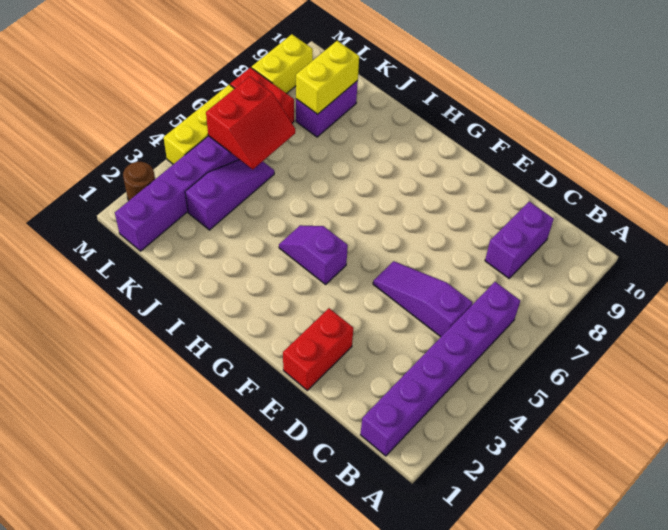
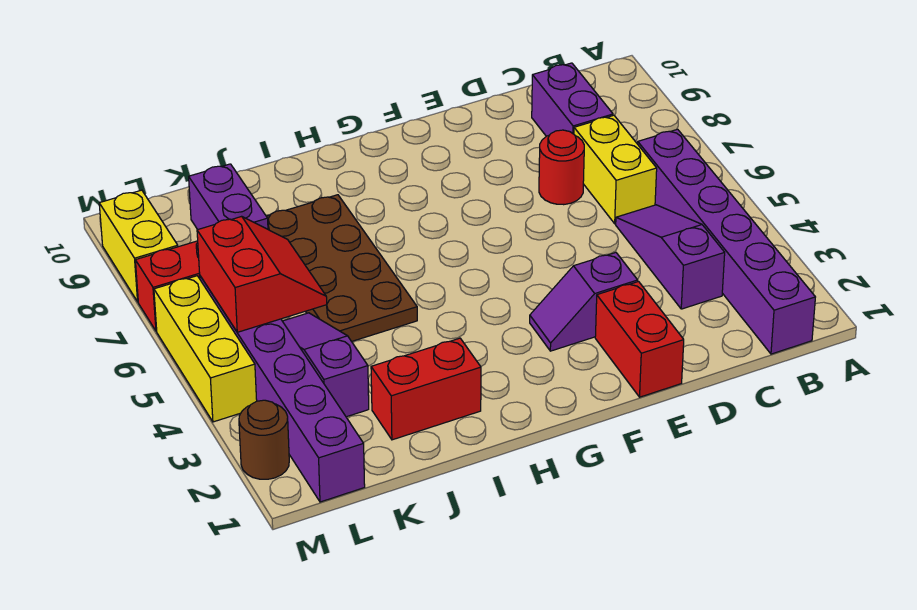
purple slope C5:E5 level 1 top C -> purple slope C3:C5 level 1 top 3
none -> red round brick D7 level 1
purple slope G4:H4 level 1 top G -> purple slope E3:F3 level 1 top E
none -> red brick I2:J2 level 1
none -> brown plate I5:J8 level 1
yellow brick K8:K9 level 2 -> yellow brick C6:C7 level 1

